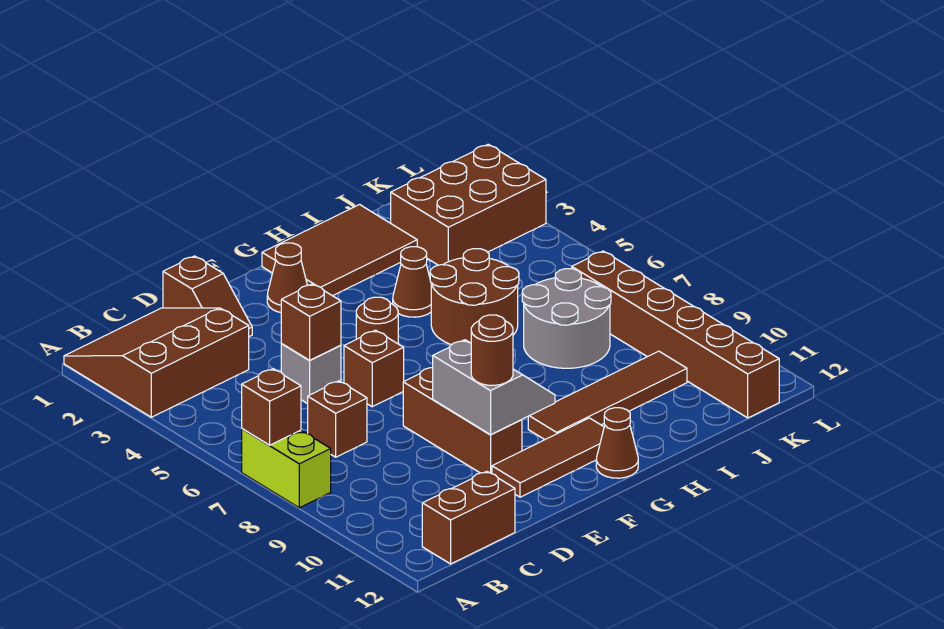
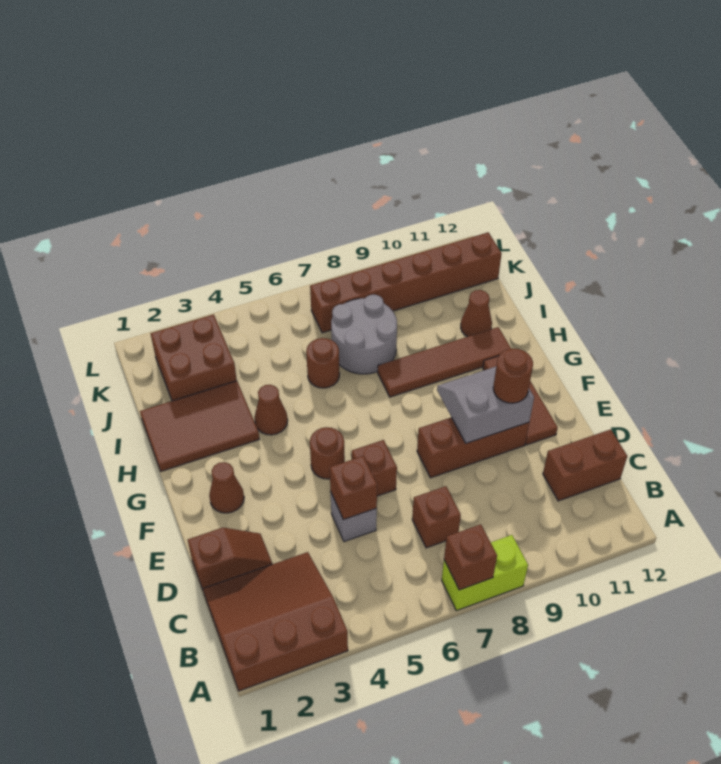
brown slope A1:C3 level 1 top 3 -> brown slope A1:C3 level 1 top A
brown brick B12:C12 level 1 -> brown brick C11:C12 level 1
brown tile G1:I2 level 1 -> brown tile H1:I3 level 1
brown tile G10:J10 level 1 -> brown tile H8:H11 level 1
brown cone G12 level 1 -> brown cone I11 level 1
brown round brick H5:I6 level 1 -> brown round brick I6 level 1
brown brick J2:L3 level 1 -> brown brick J2:K3 level 1

